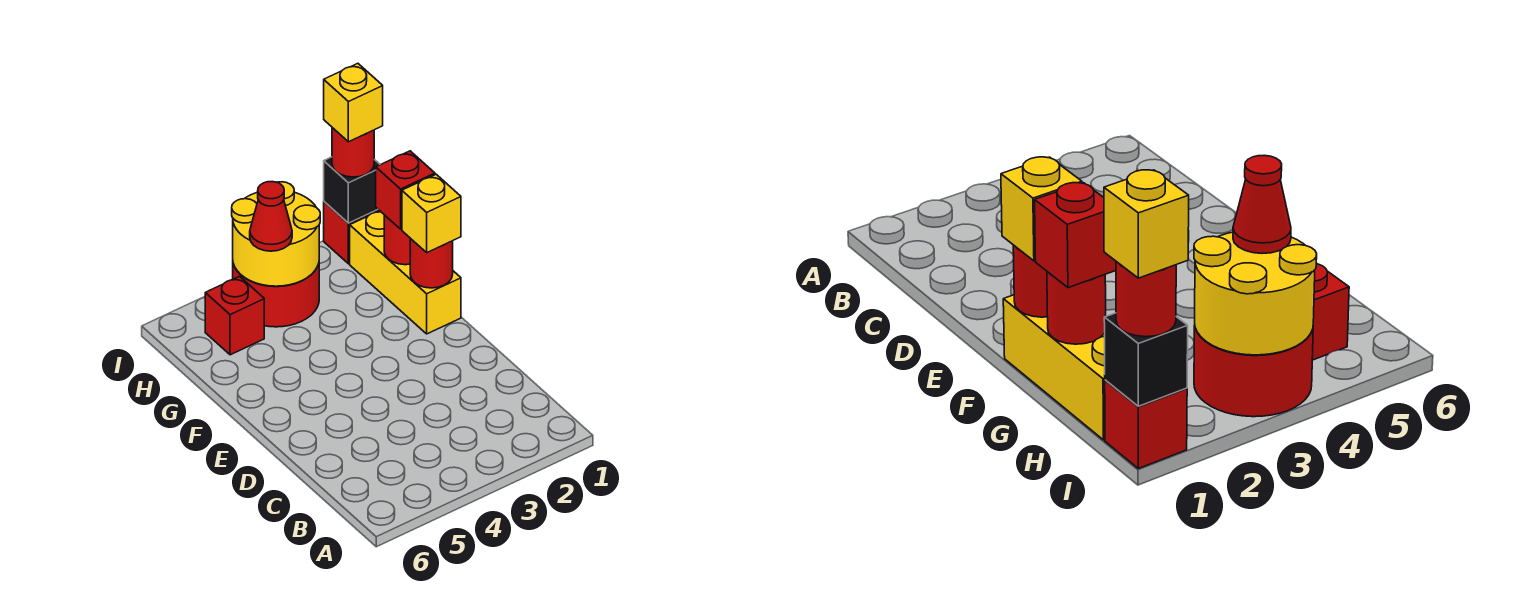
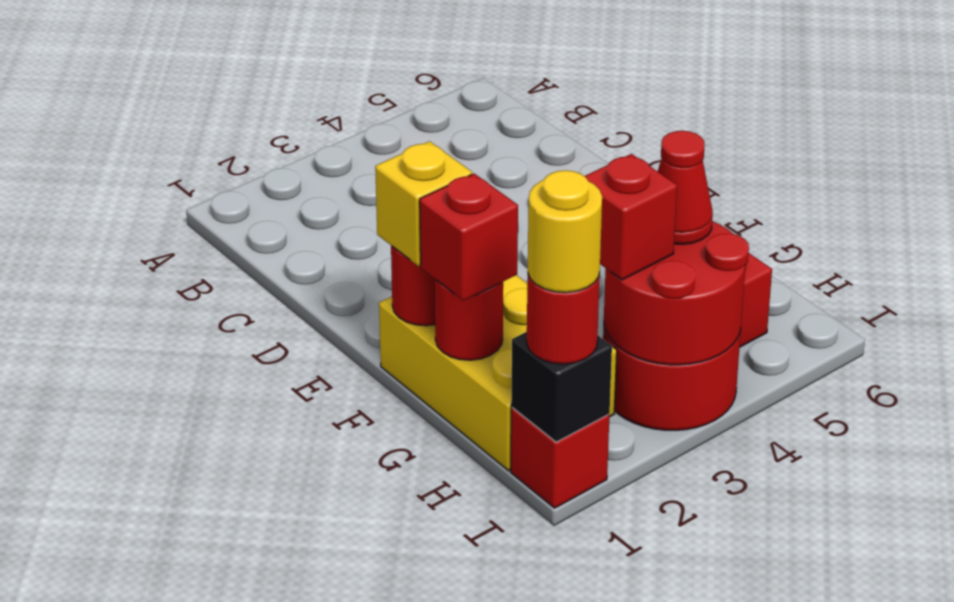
yellow brick F1:H1 level 1 -> yellow brick F1:H2 level 1
yellow round brick H3:I4 level 2 -> red round brick H3:I4 level 2
none -> red brick H3 level 3
yellow brick I1 level 4 -> yellow round brick I1 level 4

